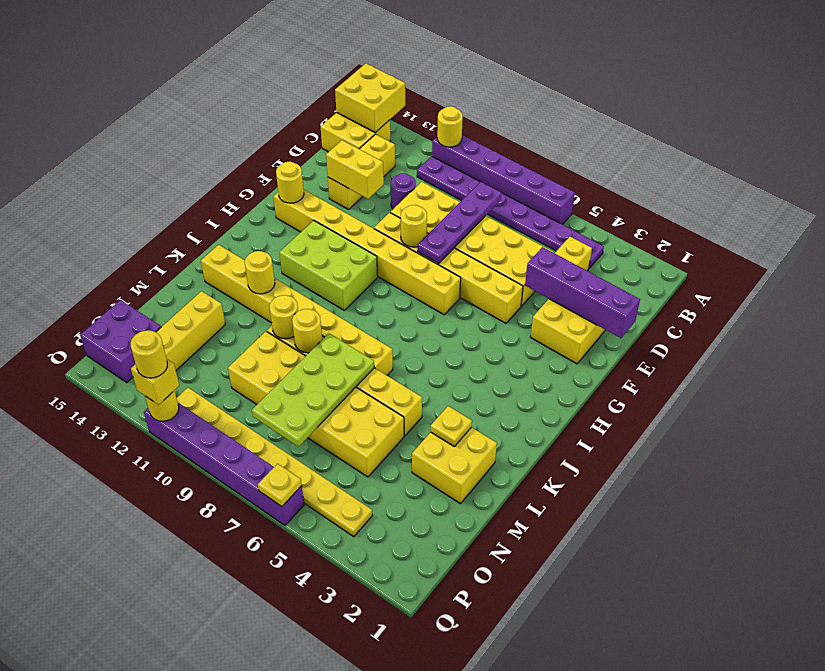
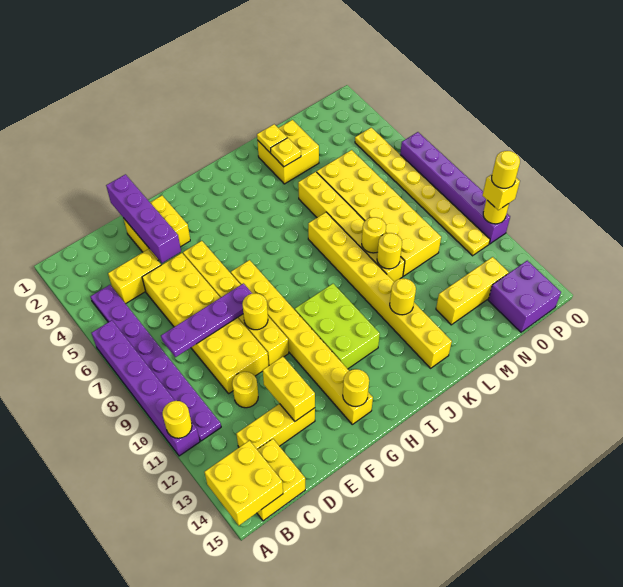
purple round brick D11 level 1 -> yellow round brick D11 level 1
lime plate L7:O8 level 2 -> none
yellow plate Q6 level 2 -> yellow plate L2 level 2

